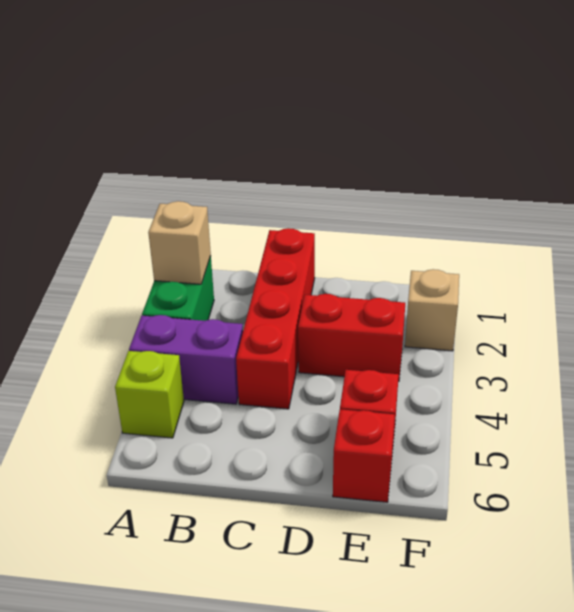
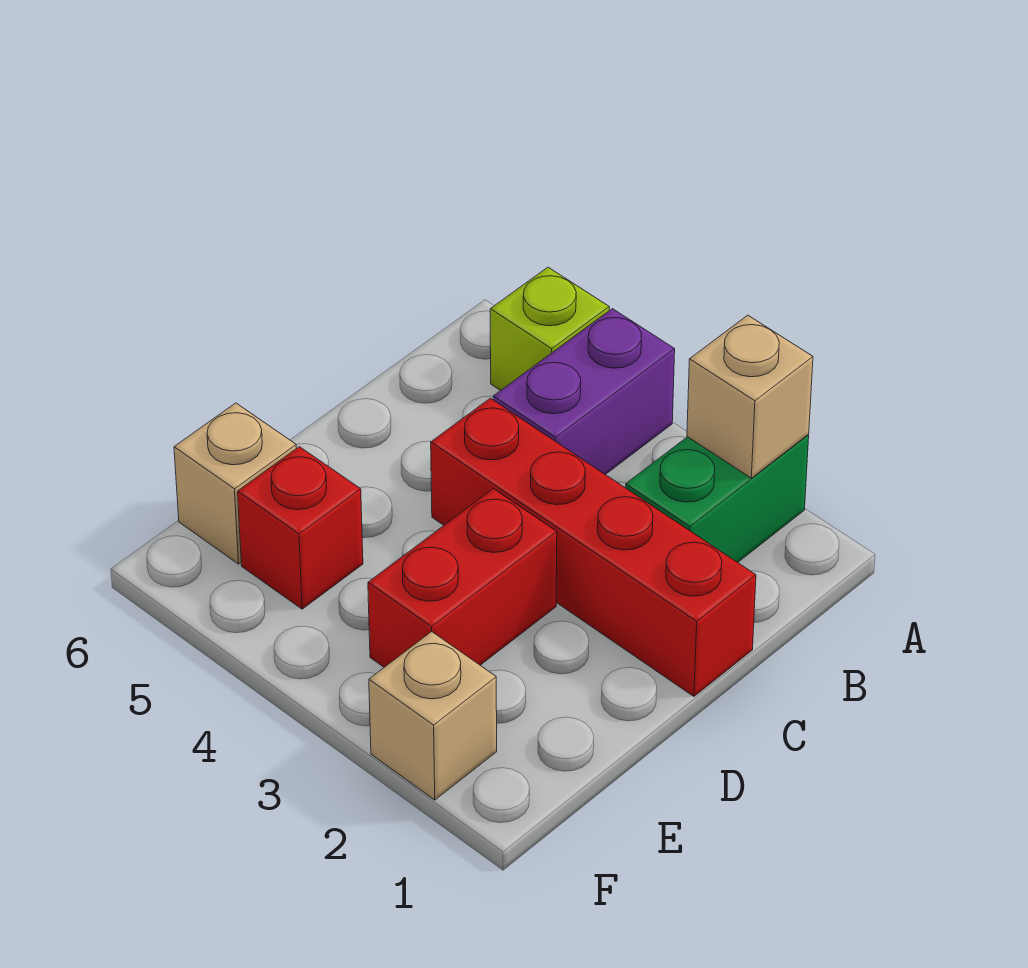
green brick A2:A3 level 1 -> green brick A2:B2 level 1
red brick E6 level 1 -> tan brick E6 level 1

